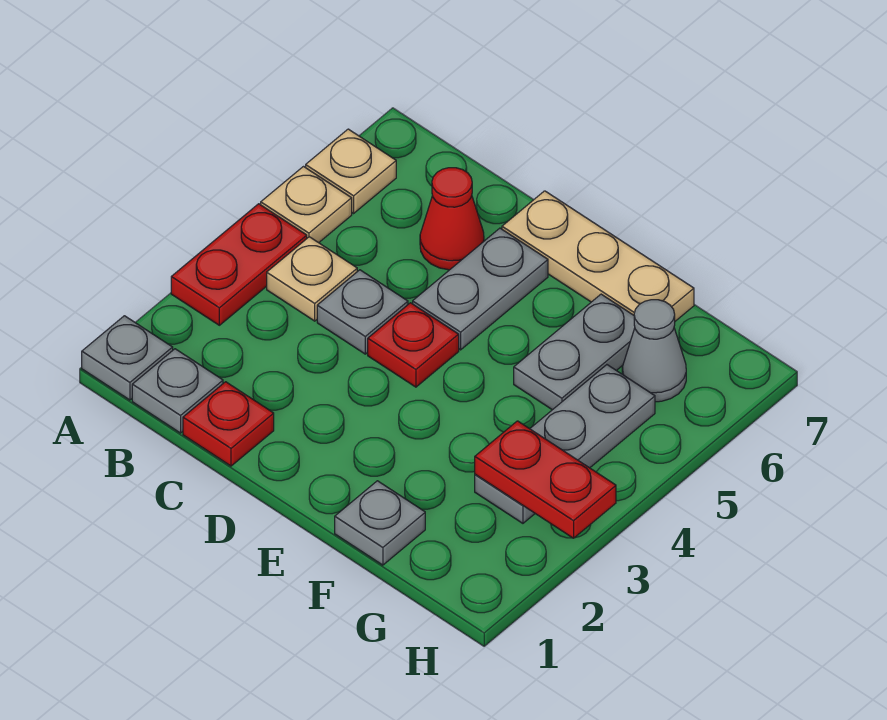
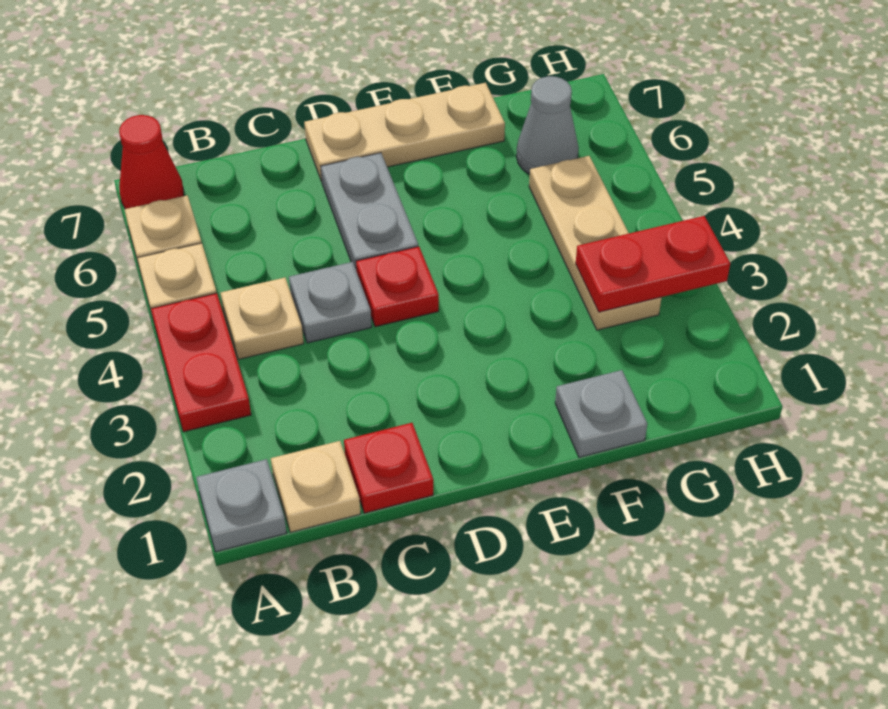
grey plate B1 level 1 -> tan plate B1 level 1
red cone C6 level 1 -> red cone A7 level 1
grey plate F5:F6 level 1 -> none
grey plate G3:G5 level 1 -> tan plate G3:G5 level 1

